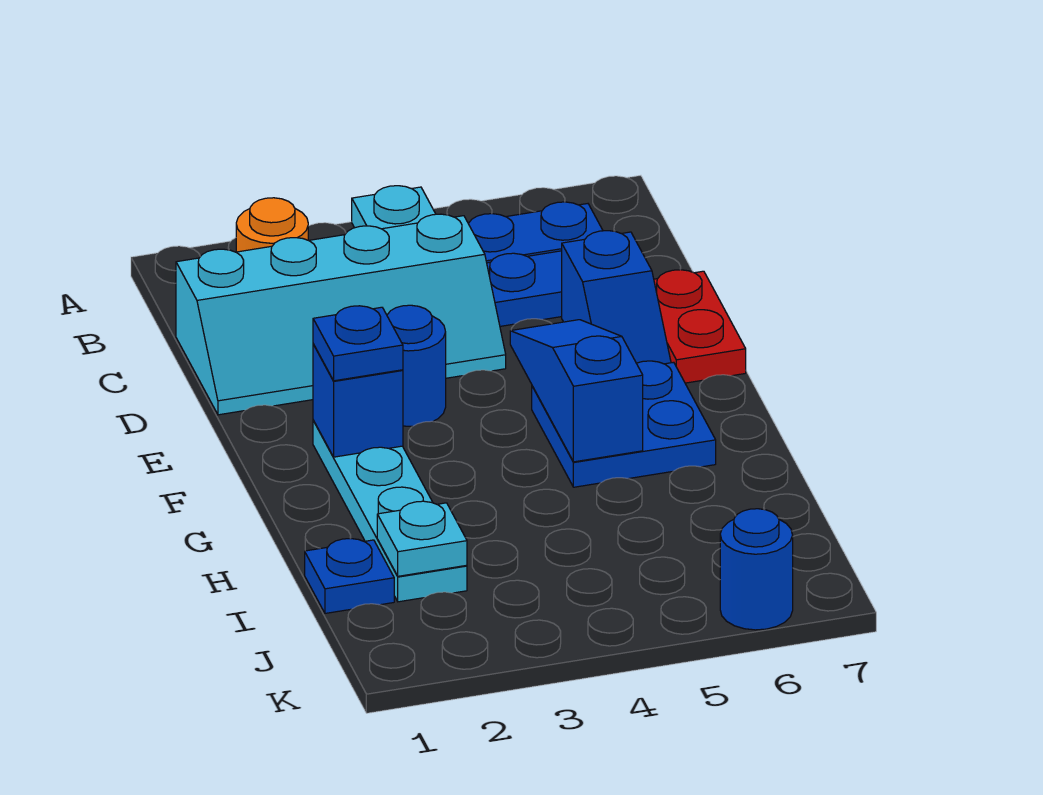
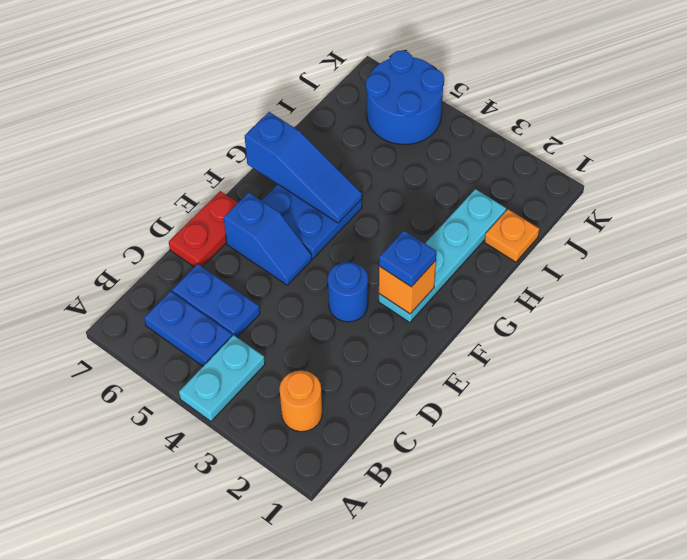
cyan slope C1:D4 level 1 top C -> none
blue slope D6:E6 level 1 top D -> blue slope E5:E6 level 1 top 6
blue slope E5:G5 level 2 top G -> blue slope G5:G7 level 2 top 7
blue brick F2 level 2 -> orange brick F2 level 2
blue plate I1 level 1 -> orange plate I1 level 1
cyan plate I2 level 2 -> none
blue round brick K6 level 1 -> blue round brick J5:K6 level 1

